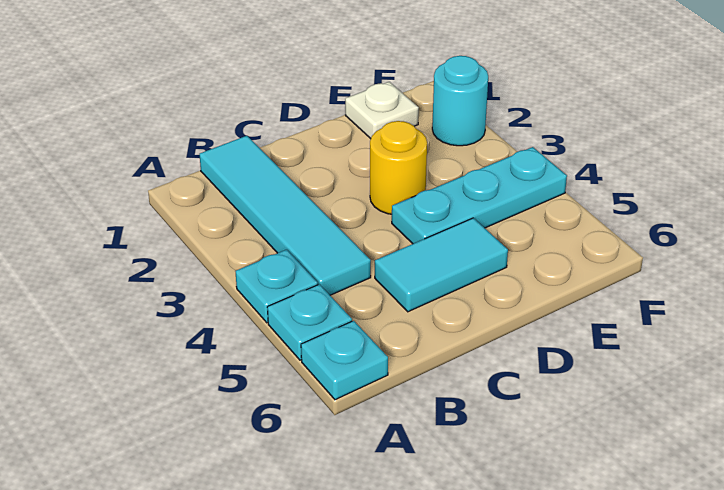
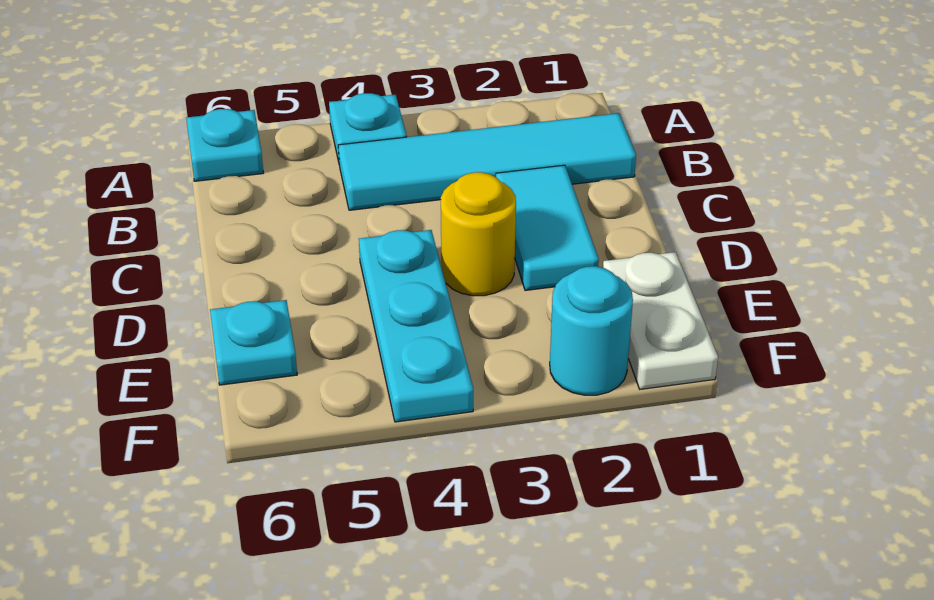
cyan plate A5 level 1 -> cyan plate E6 level 1
cyan tile C5:D5 level 1 -> cyan tile C2:D2 level 1
white plate E1 level 1 -> white plate E1:F1 level 1

